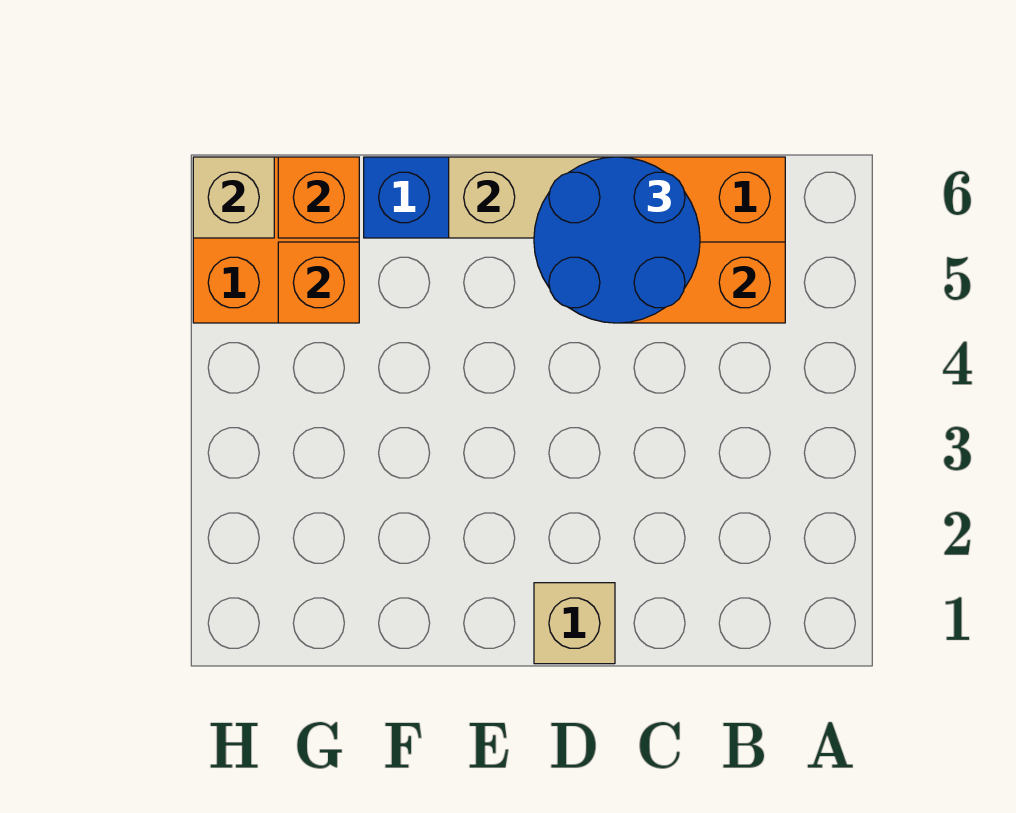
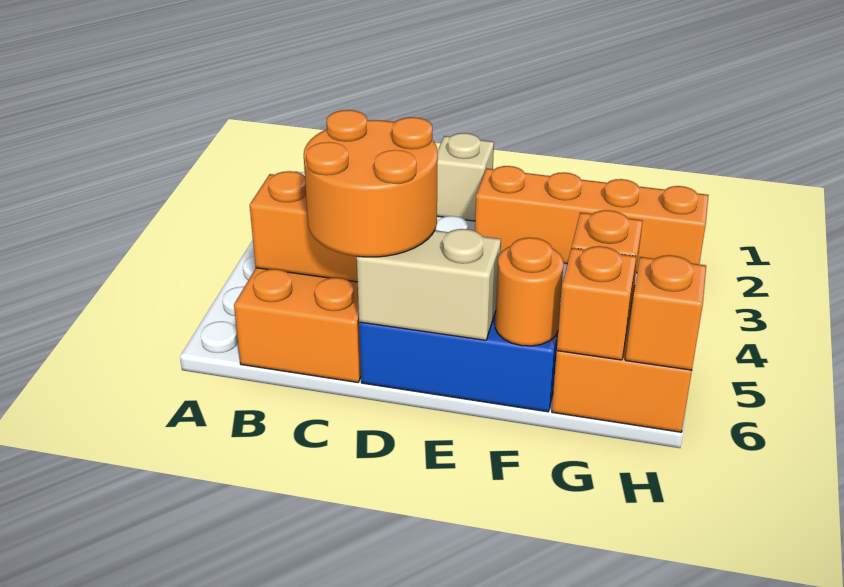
blue round brick C5:D6 level 3 -> orange round brick C5:D6 level 3
none -> orange brick E2:H2 level 1
none -> orange round brick F6 level 2
tan brick H6 level 2 -> orange brick H6 level 2

